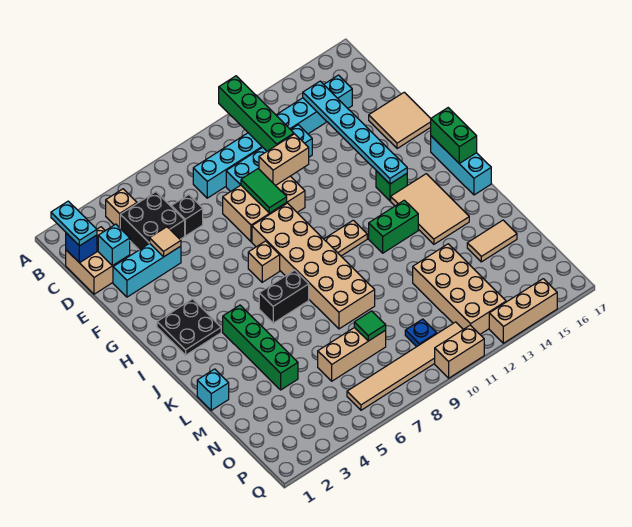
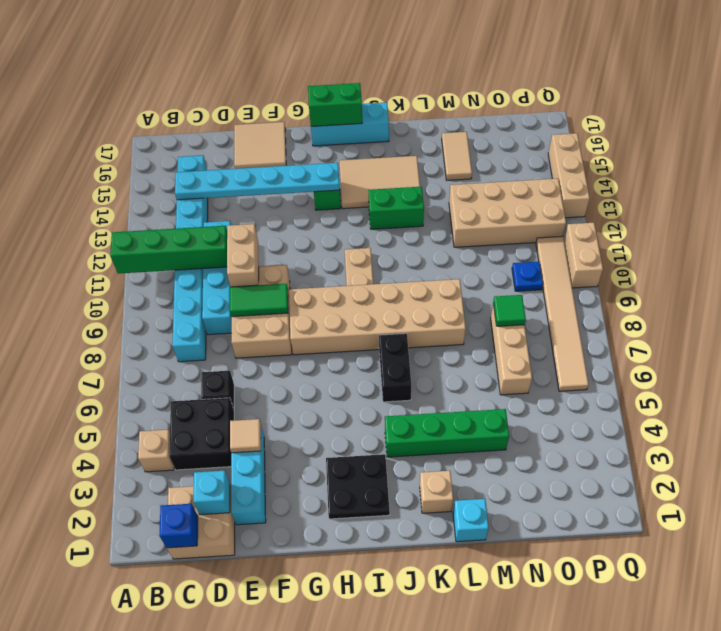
cyan plate B1:C1 level 3 -> none
tan brick H7 level 1 -> tan brick K2 level 1
green brick J12:J13 level 1 -> green brick J13:K13 level 1

